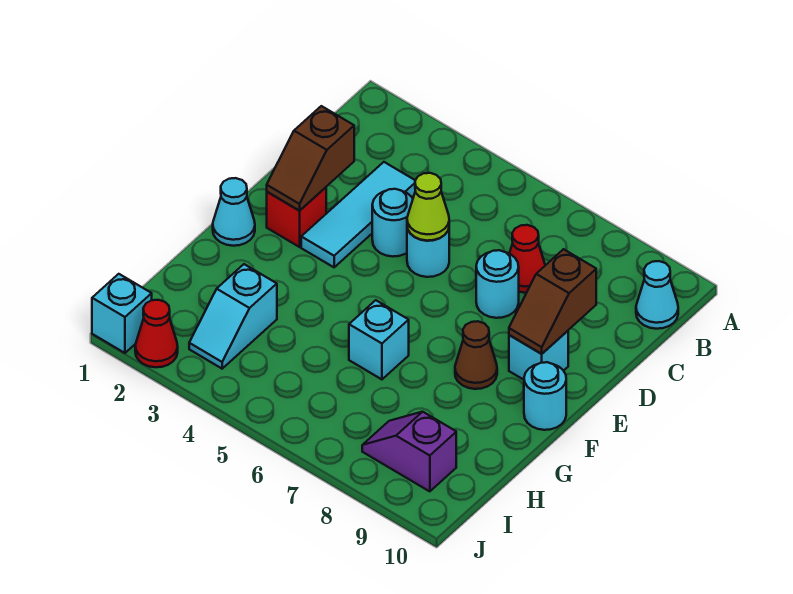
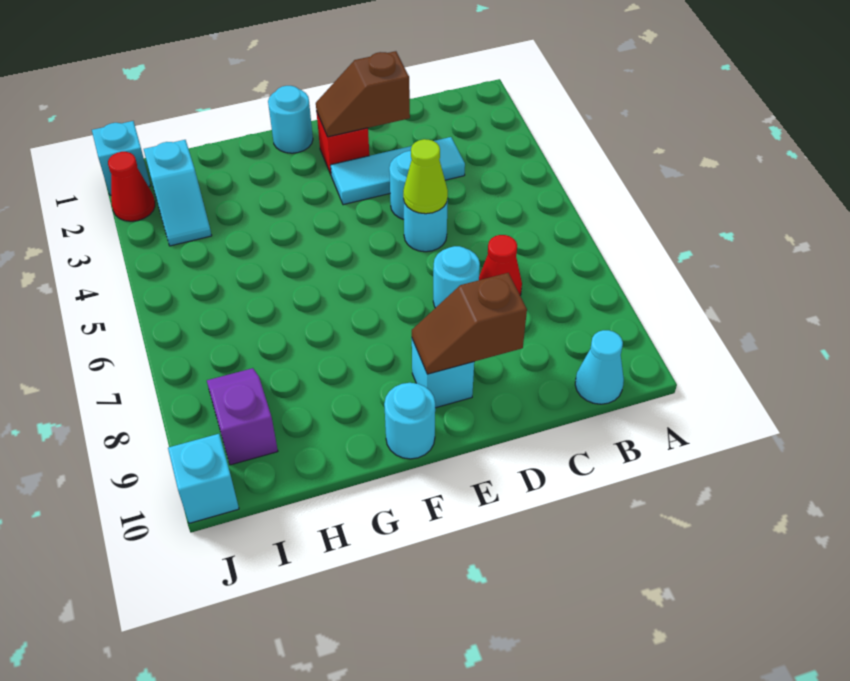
cyan cone F1 level 1 -> cyan round brick F1 level 1
brown cone F8 level 1 -> none
cyan brick G6 level 1 -> cyan brick J10 level 1
cyan slope H3:I3 level 1 top H -> cyan slope I2:I3 level 1 top 2

